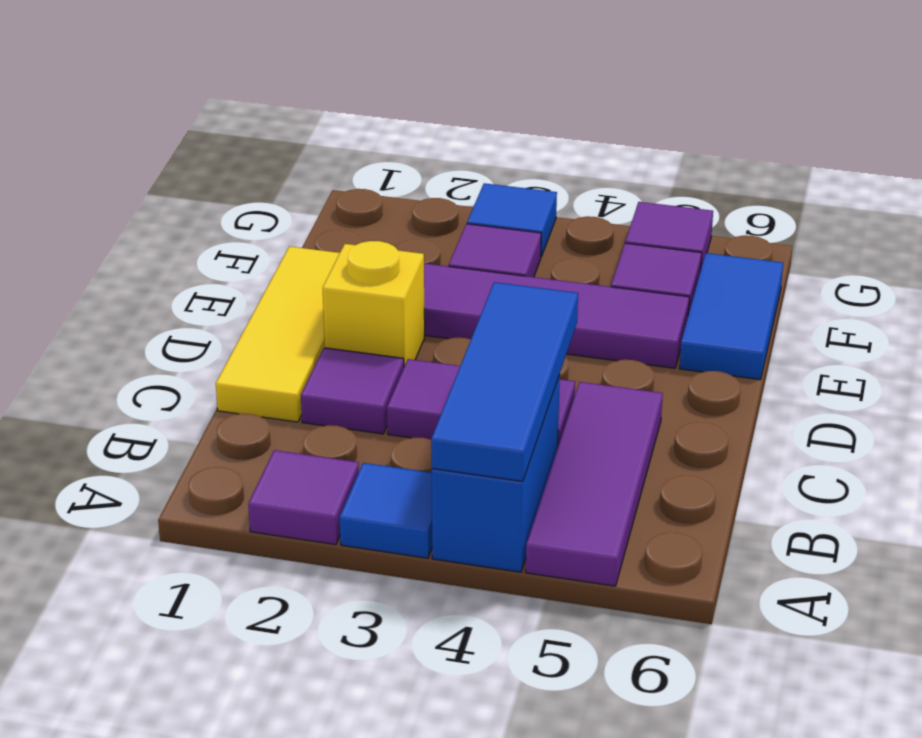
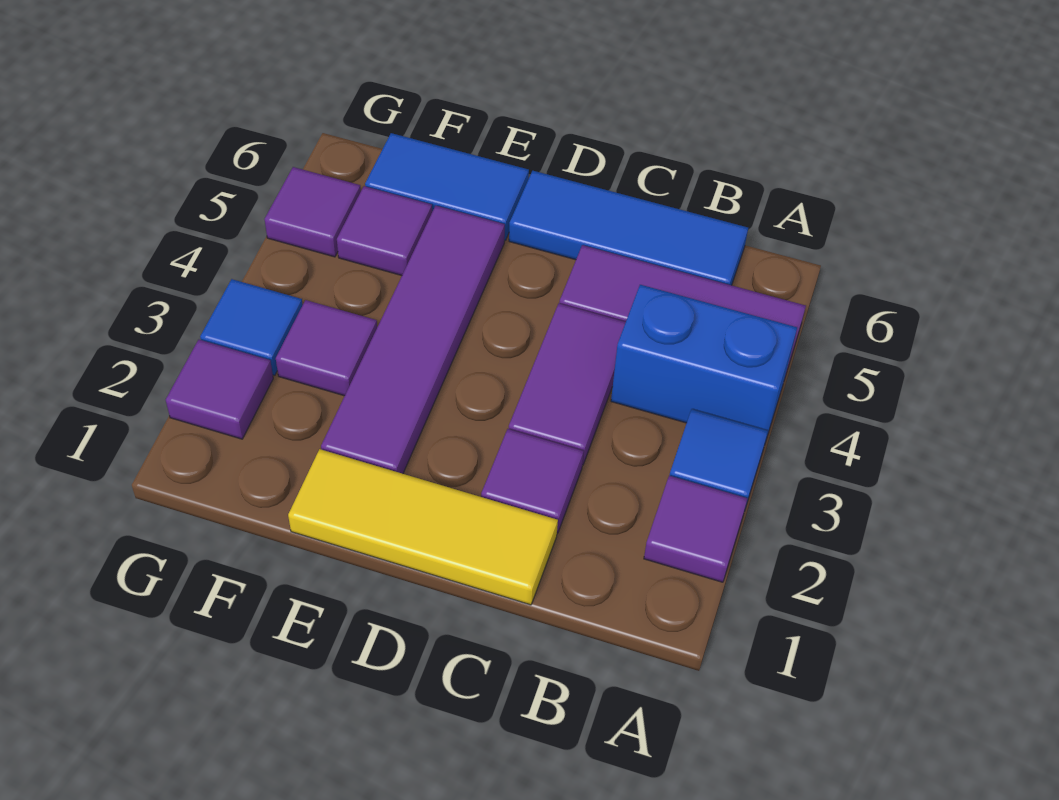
blue tile A4:C4 level 2 -> blue tile B6:D6 level 1
yellow brick D2 level 1 -> none
none -> purple tile G2 level 1

